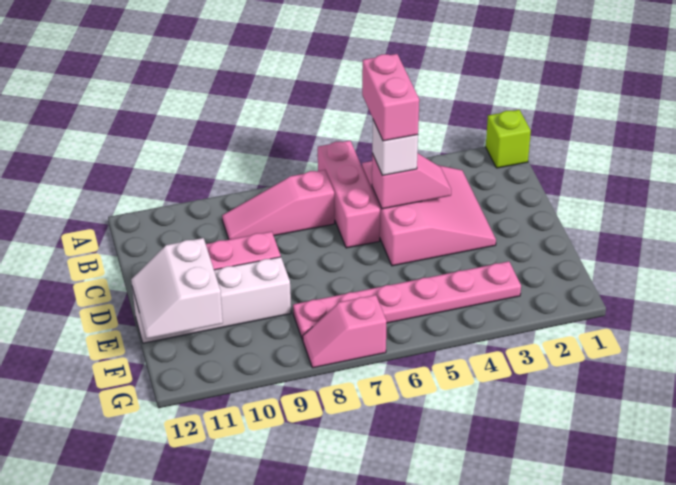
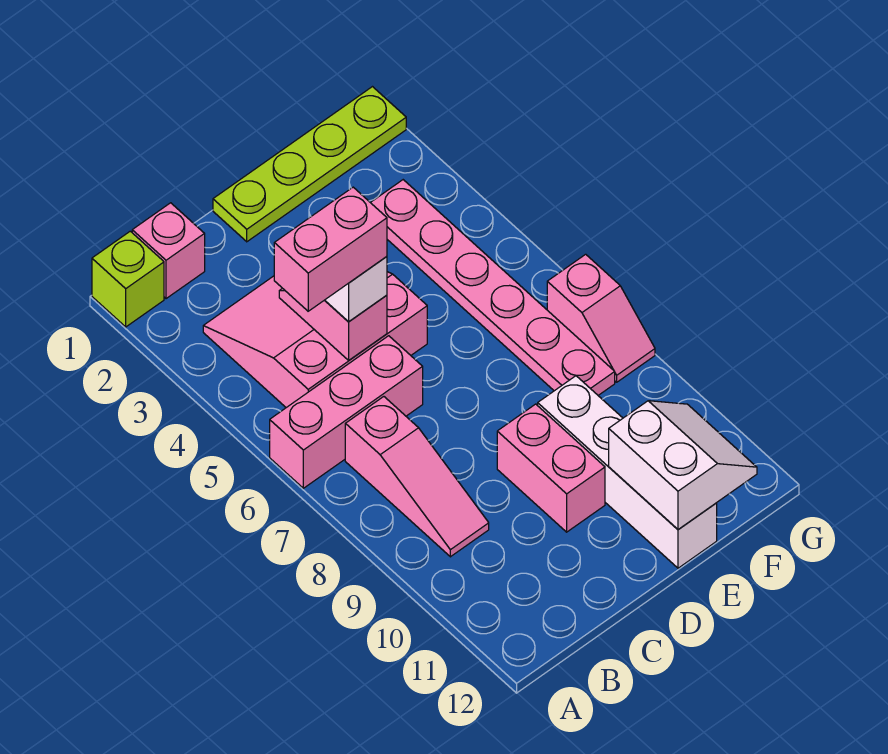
none -> pink brick B1 level 1
none -> lime plate D1:G1 level 1
white slope E11:F12 level 2 top 11 -> white slope E11:F12 level 2 top E

